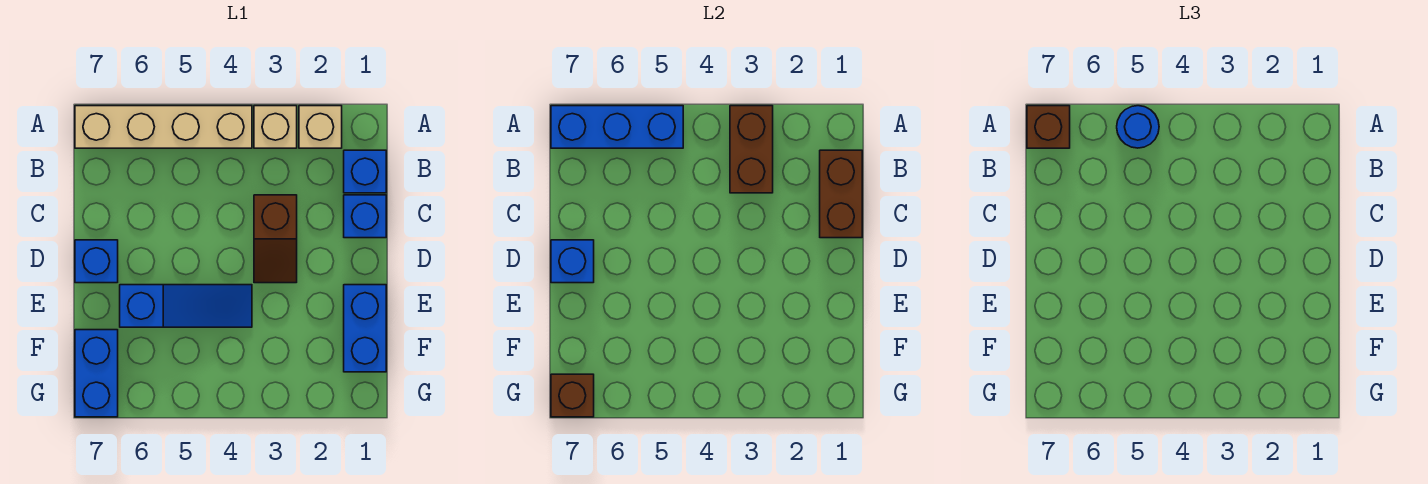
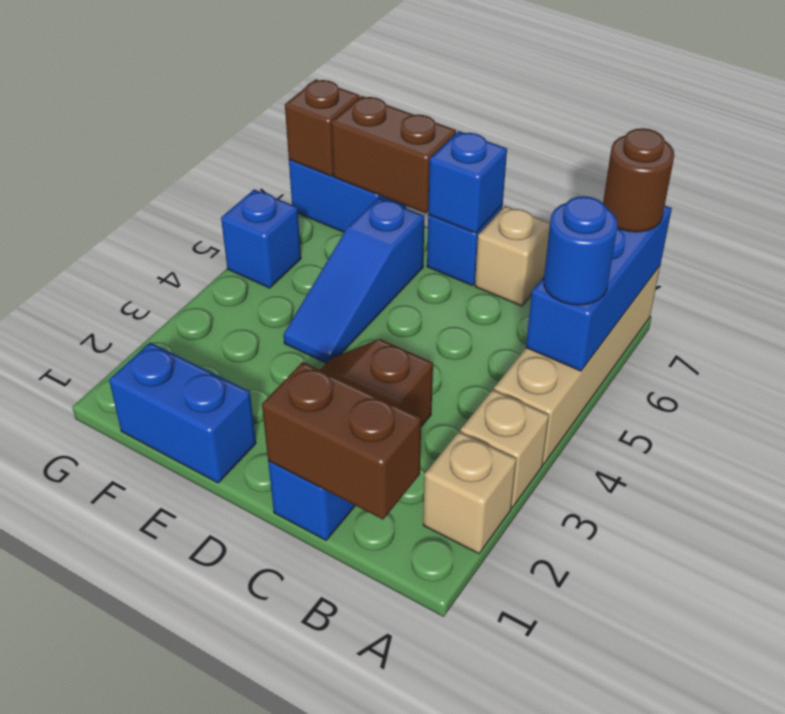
brown brick A3:B3 level 2 -> brown brick E7:F7 level 2
brown brick A7 level 3 -> brown round brick A7 level 3
blue brick B1 level 1 -> blue brick G5 level 1
none -> tan brick C7 level 1

